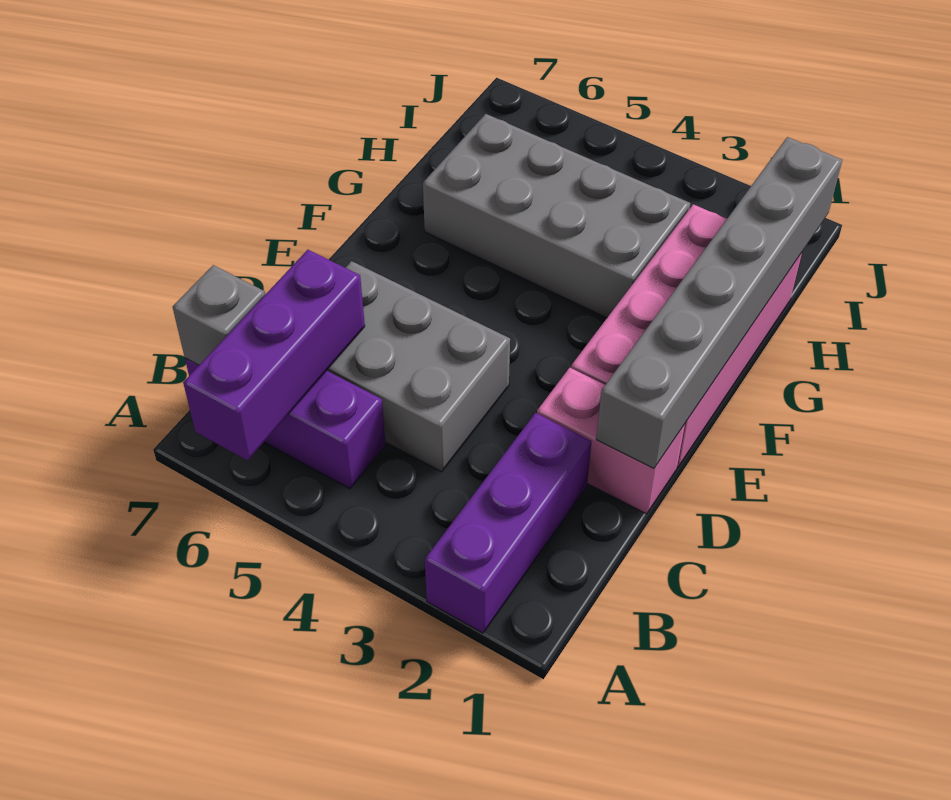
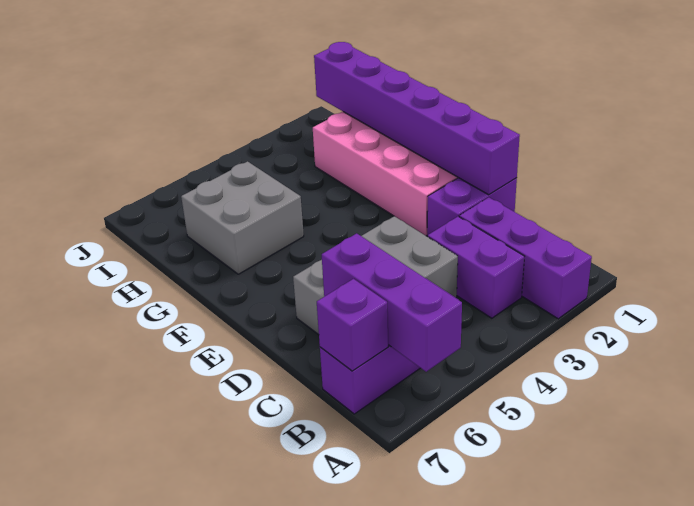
none -> purple brick B3:C3 level 1
grey brick B7 level 2 -> purple brick B7 level 2
pink brick D1:D2 level 1 -> purple brick D1:D2 level 1
grey brick D1:I1 level 2 -> purple brick D1:I1 level 2
grey brick G3:H6 level 1 -> grey brick G5:H6 level 1

